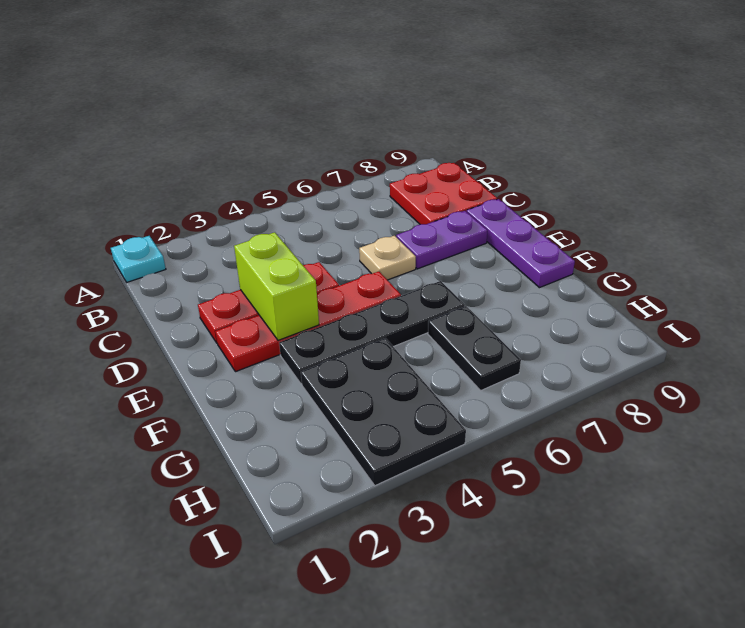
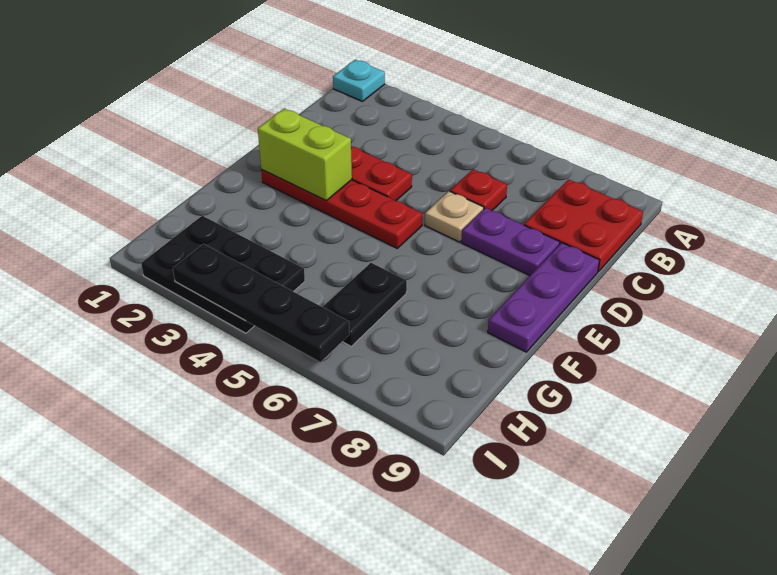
none -> red plate C6 level 1
lime brick D3:E3 level 2 -> lime brick E2:E3 level 2
black plate F3:F6 level 1 -> black plate I3:I6 level 2
black plate G3:I4 level 1 -> black plate H2:I4 level 1

